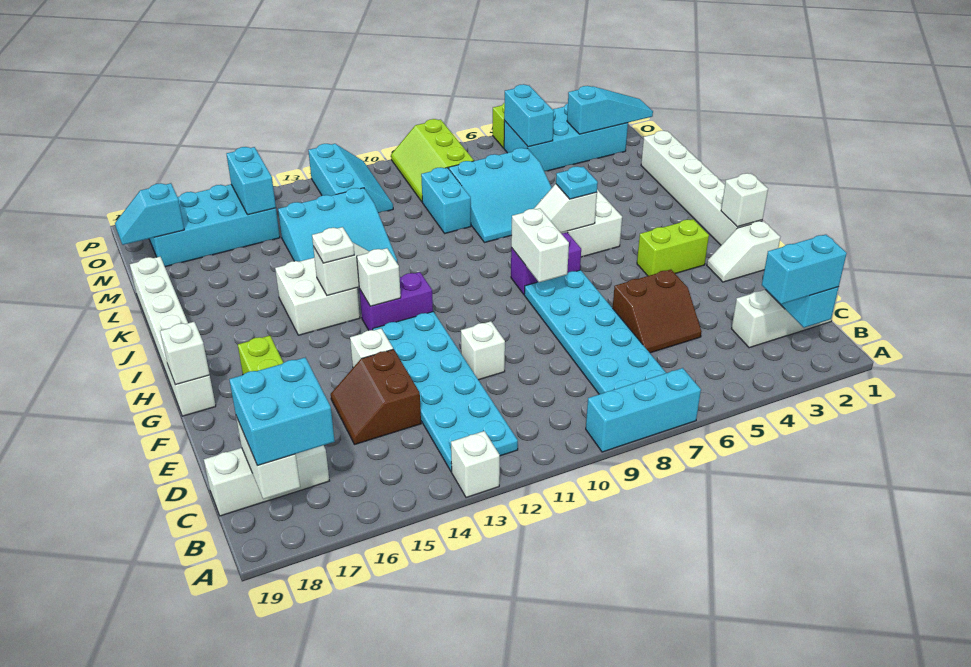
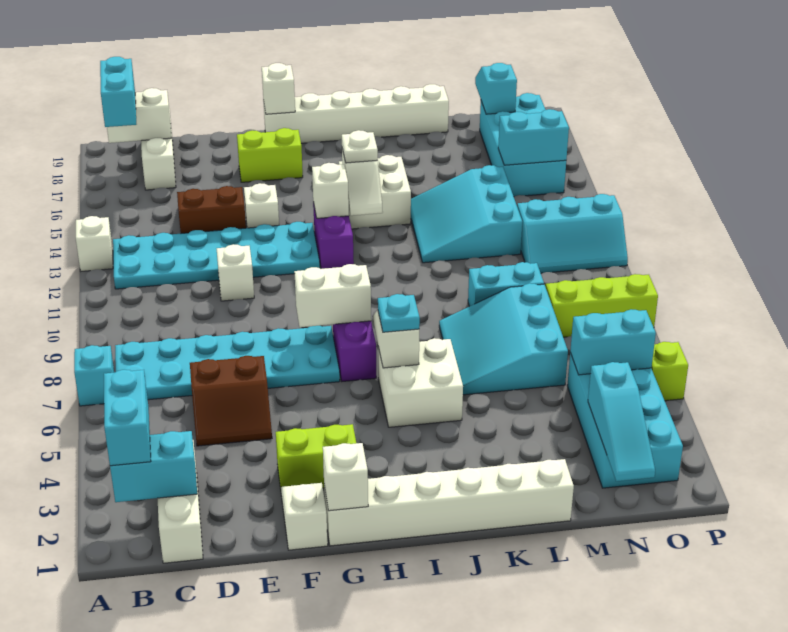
cyan brick A7:A9 level 1 -> cyan brick A7 level 1
cyan brick B17:C18 level 3 -> cyan brick B17:B18 level 3
brown slope D5:E6 level 1 top E -> brown slope D5:E6 level 1 top 6
lime brick G3:G4 level 1 -> lime brick F3:G3 level 1

